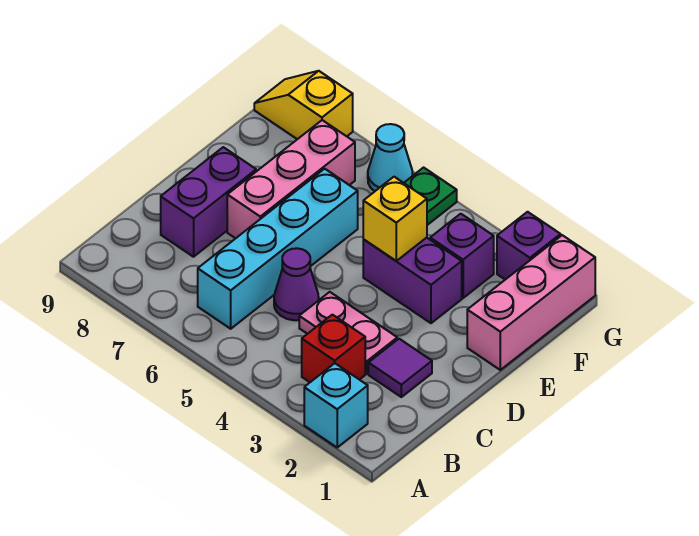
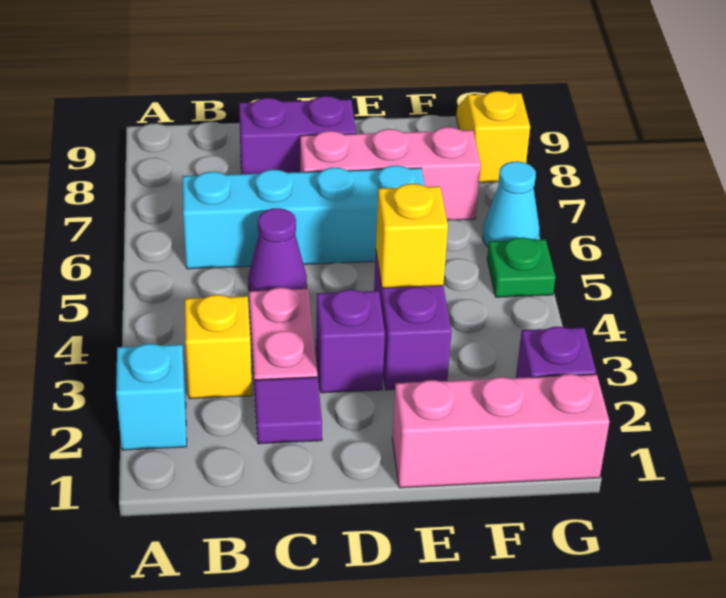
red brick B3 level 1 -> yellow brick B3 level 1
purple brick F3 level 1 -> purple brick D3 level 1

